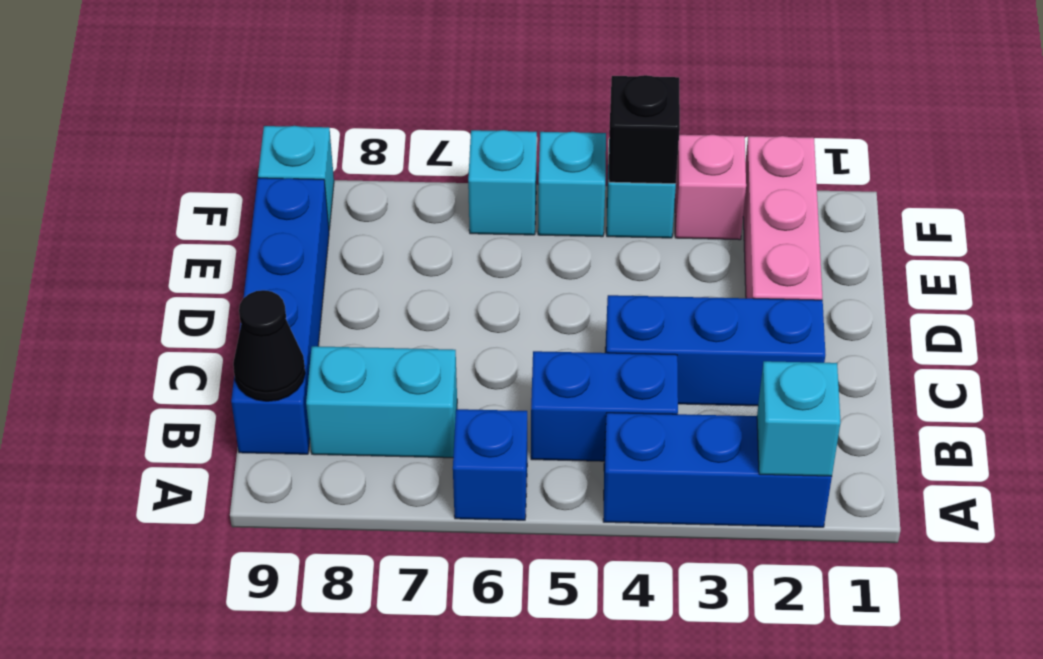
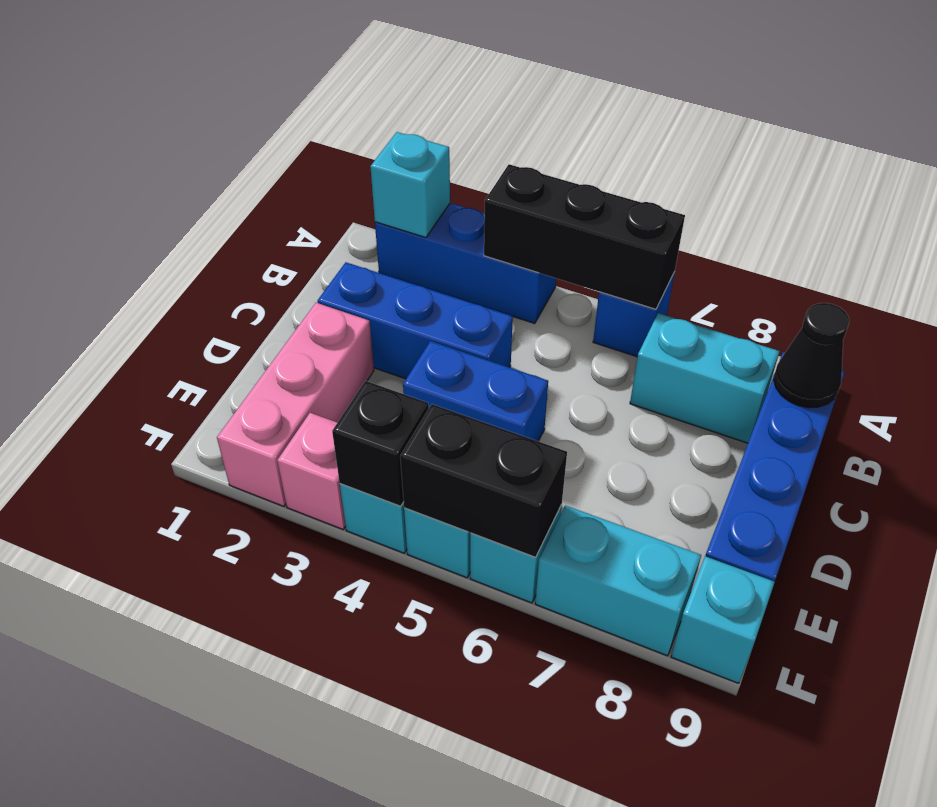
none -> black brick A4:A6 level 2
blue brick B4:B5 level 1 -> blue brick D4:D5 level 1
none -> black brick F5:F6 level 2
none -> cyan brick F7:F8 level 1

